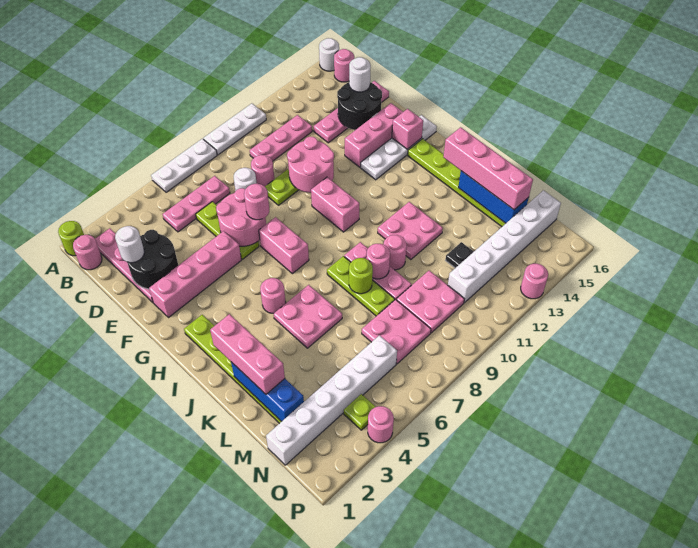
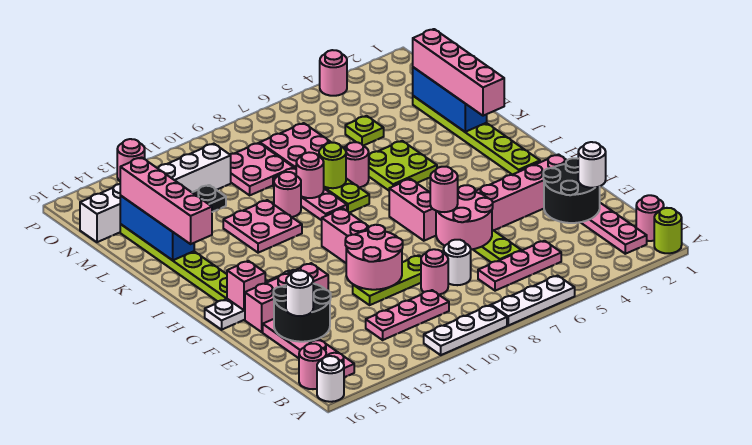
pink plate D13:D16 level 1 -> pink plate B15:E15 level 1
pink round brick I5 level 1 -> pink round brick K7 level 1
pink brick J2:L2 level 3 -> pink brick J2:M2 level 3
pink plate J5:K6 level 1 -> lime plate J5:K6 level 1
white brick N1:N6 level 1 -> none
lime plate O4 level 1 -> lime plate M5 level 1

